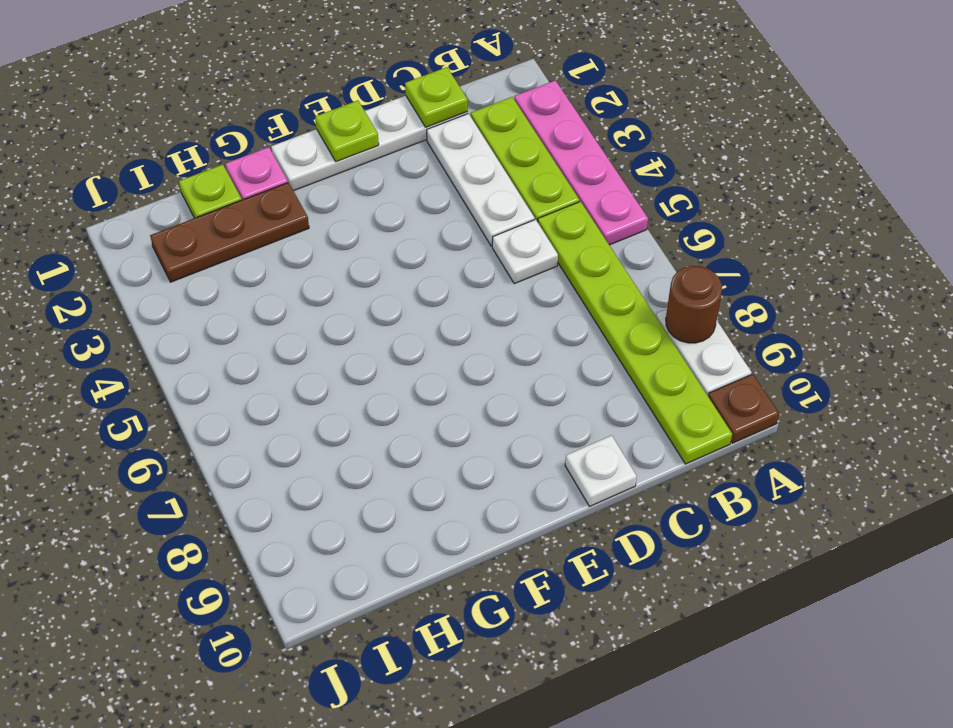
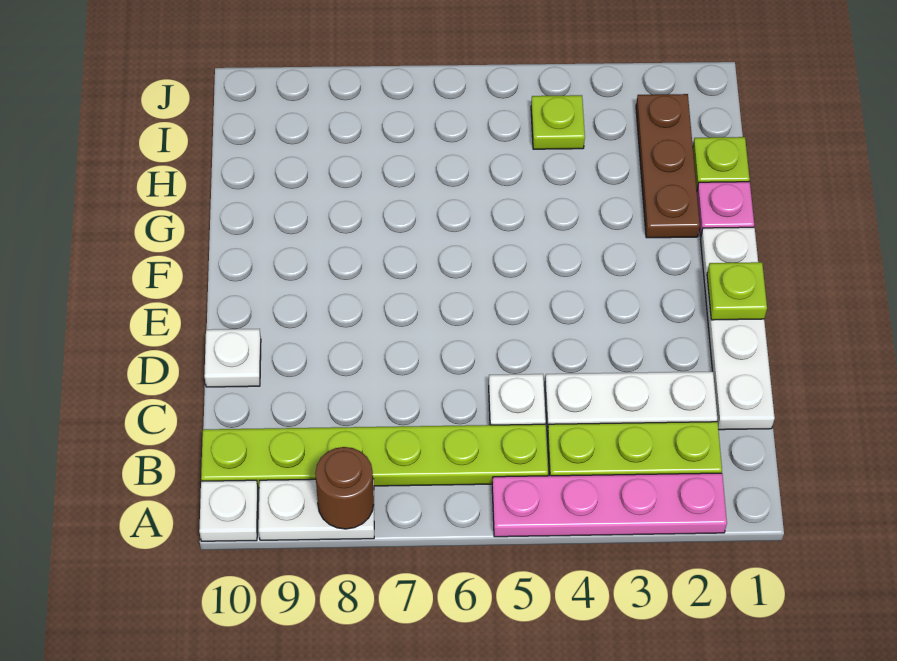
brown plate A10 level 1 -> white plate A10 level 1
lime plate C1 level 2 -> lime plate I4 level 1

